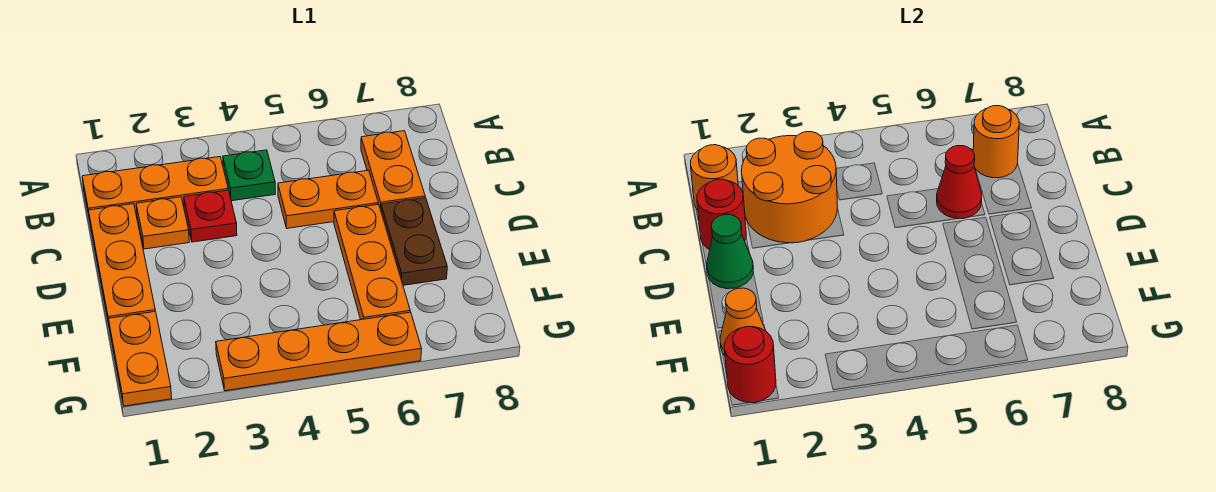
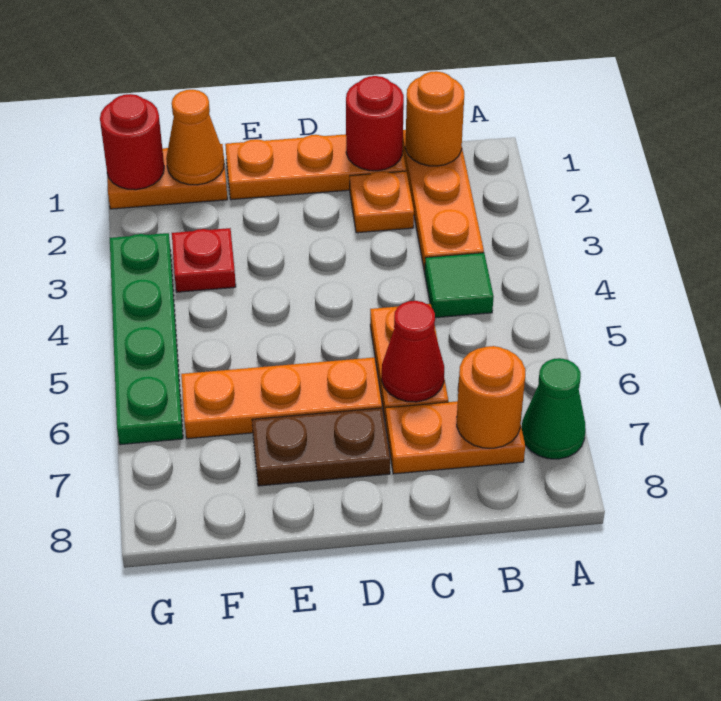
orange round brick B2:C3 level 2 -> none
green plate B4 level 1 -> green tile B4 level 1
red plate C3 level 1 -> red plate F3 level 1
green cone D1 level 2 -> green cone A7 level 1
orange plate G3:G6 level 1 -> green plate G3:G6 level 1

